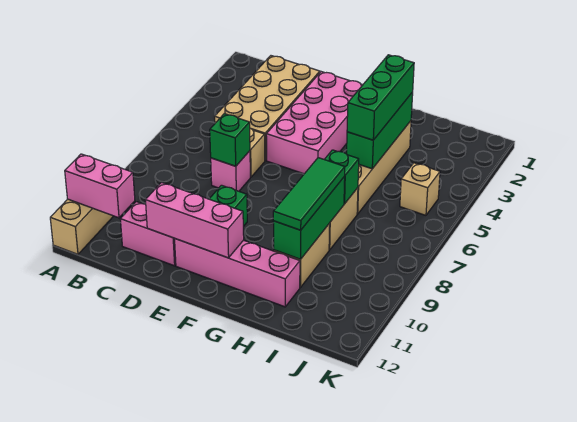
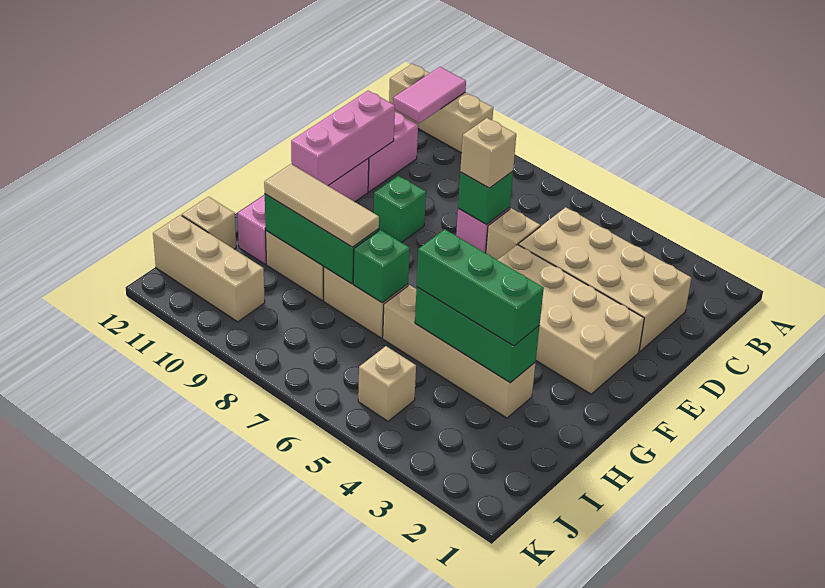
pink brick A11:B11 level 2 -> pink tile A11:B11 level 2
none -> tan brick D7 level 3
pink brick E2:F5 level 1 -> tan brick E2:F5 level 1
green tile H8:H10 level 3 -> tan tile H8:H10 level 3
none -> tan brick I12 level 1
none -> tan brick J10:J12 level 1

